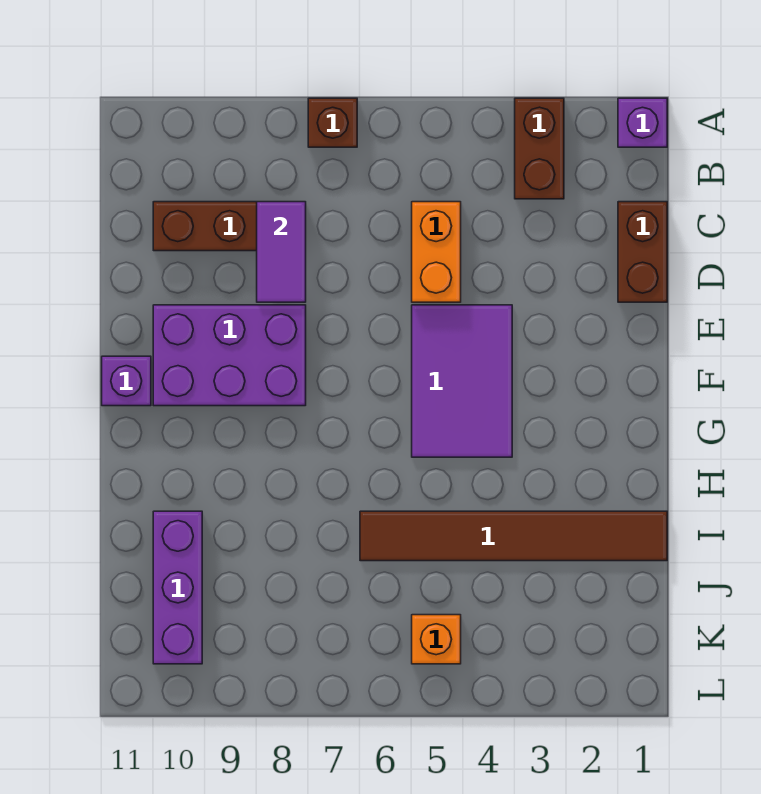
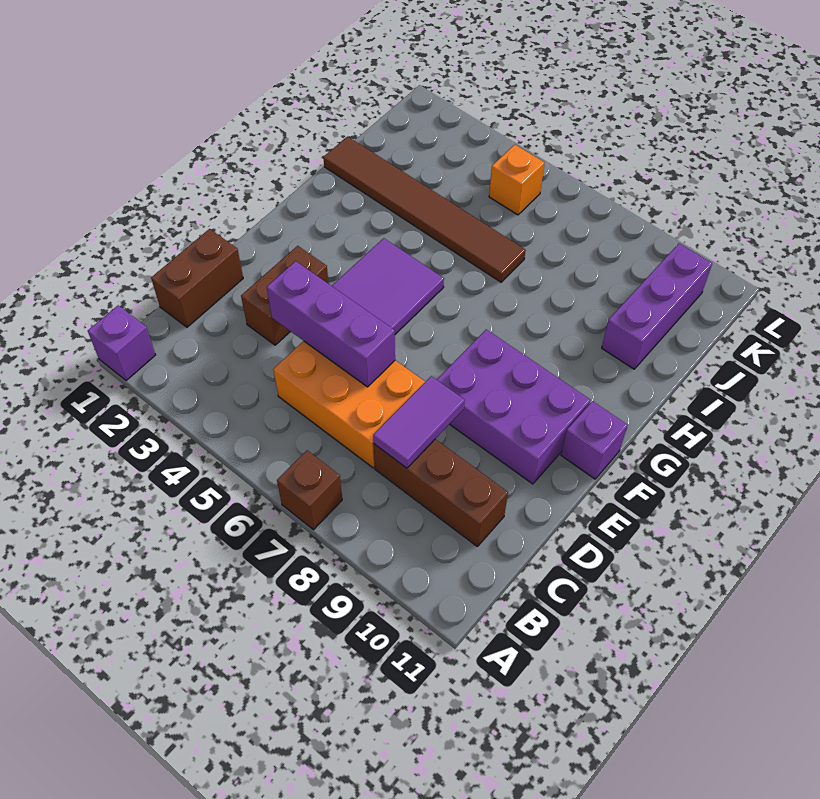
brown brick A3:B3 level 1 -> brown brick D3:E3 level 1
orange brick C5:D5 level 1 -> orange brick C5:D7 level 1
none -> purple brick D4:D6 level 2

